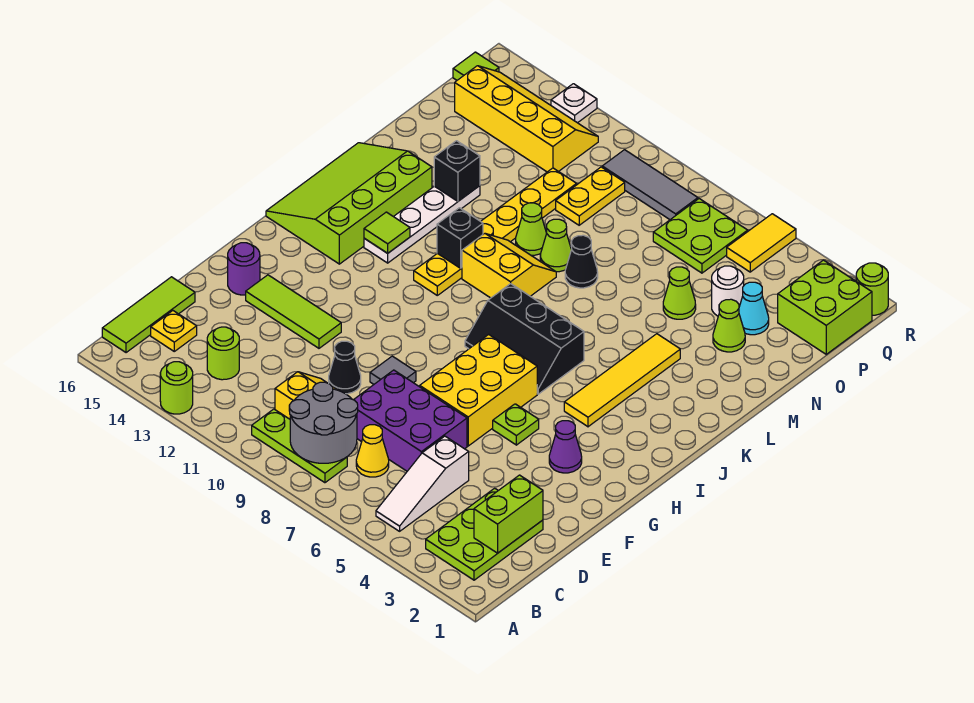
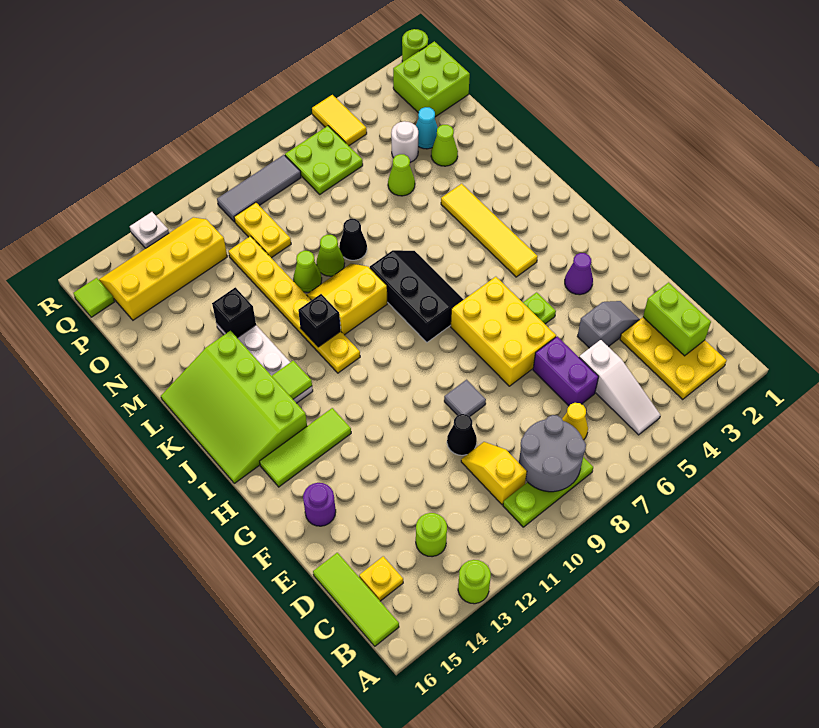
lime plate B2:D3 level 1 -> yellow plate B2:D3 level 1
purple brick D6:E8 level 1 -> purple brick D6:E6 level 1
none -> grey slope E3:E4 level 1 top 4
lime tile F12:F14 level 1 -> lime tile H13:H15 level 1
black slope I6:J8 level 1 top J -> black slope I7:K8 level 1 top 8

